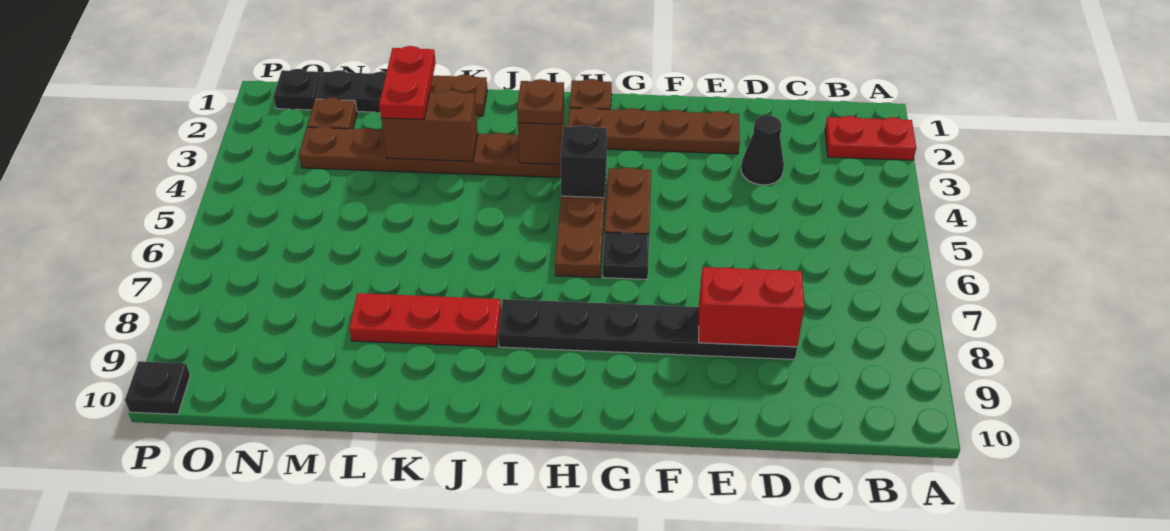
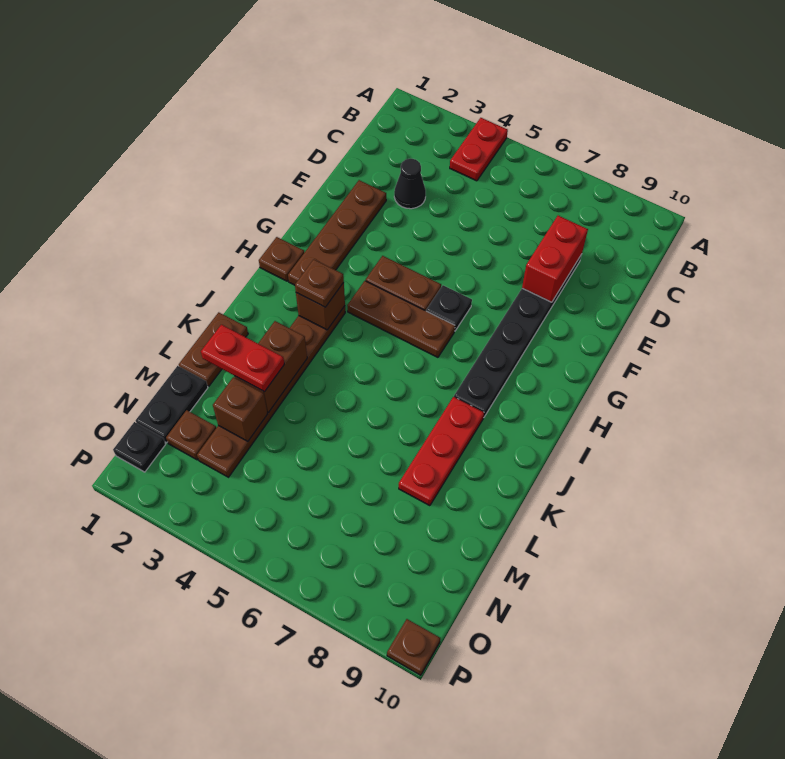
red plate A2:B2 level 1 -> red plate A4:B4 level 1
black brick H4 level 2 -> none
none -> brown brick M3 level 2
black plate P10 level 1 -> brown plate P10 level 1

